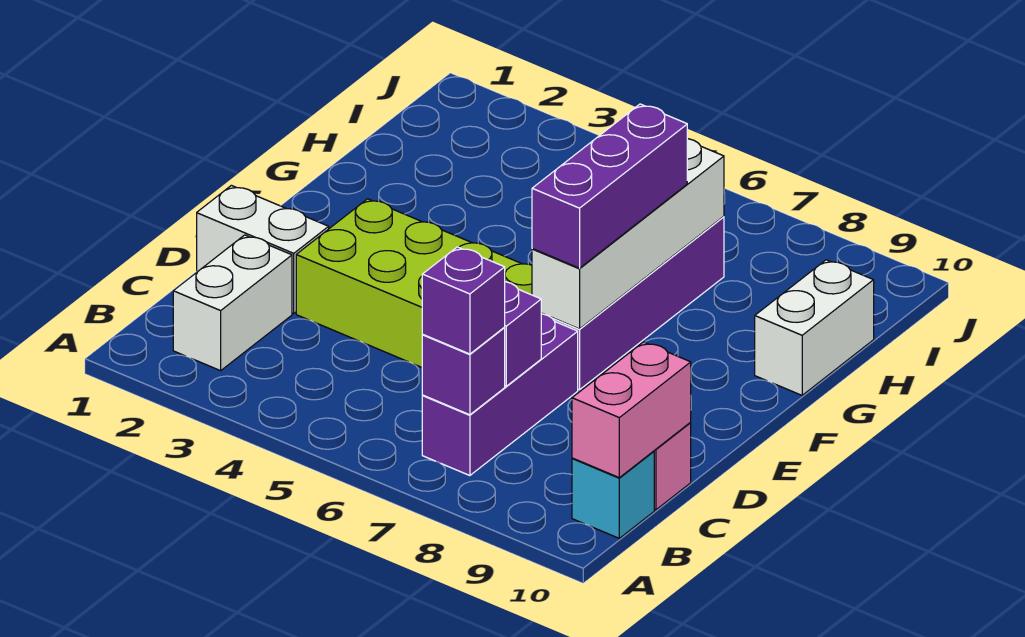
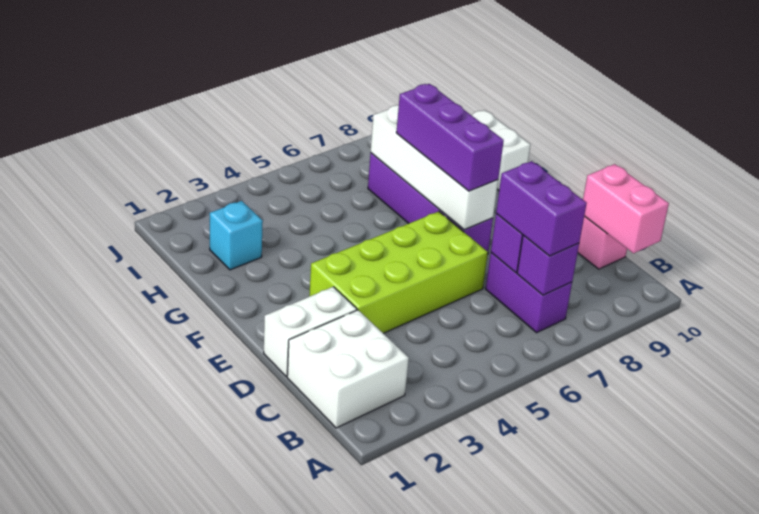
white brick B2:C2 level 1 -> white brick B1:C2 level 1
purple brick B7:D7 level 1 -> purple brick B7:C7 level 1
purple brick B7 level 3 -> purple brick B7:C7 level 3
cyan brick B10 level 1 -> cyan brick H2 level 1

